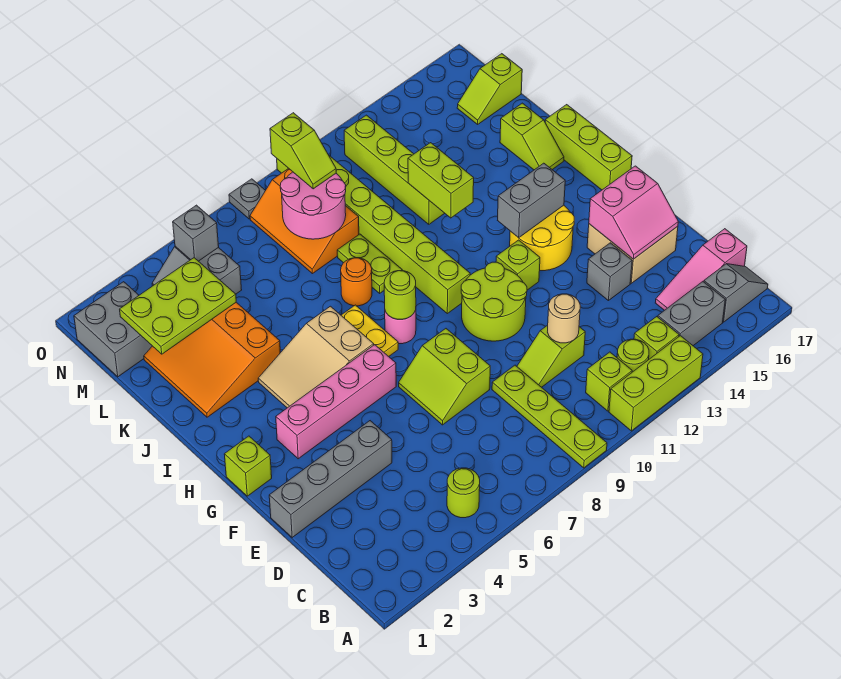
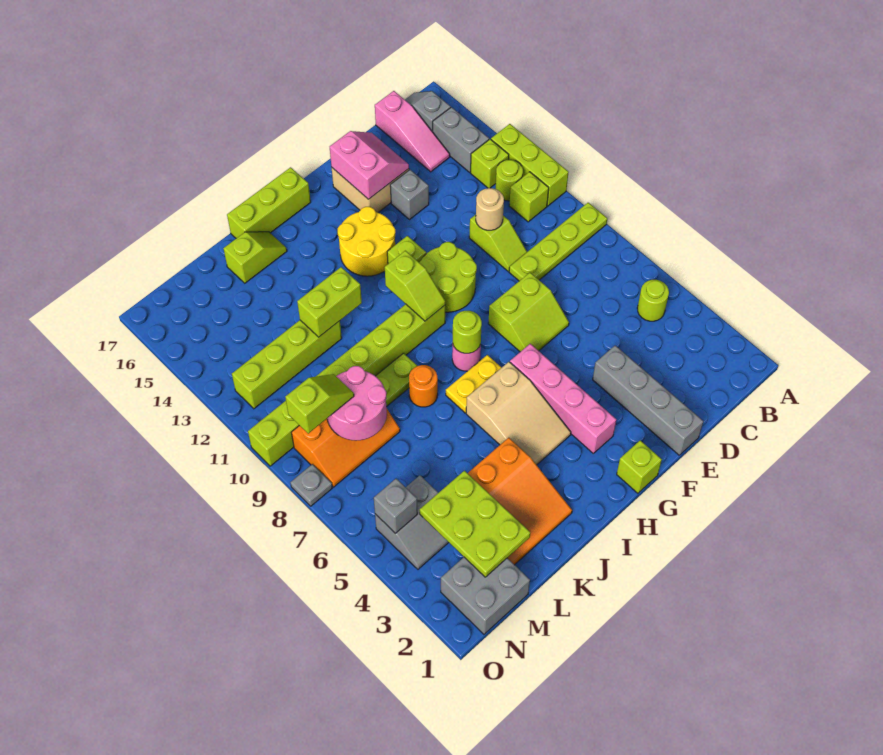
grey brick H13:H14 level 2 -> none
lime slope M16:M17 level 1 top 17 -> lime slope H10:H11 level 2 top 11

